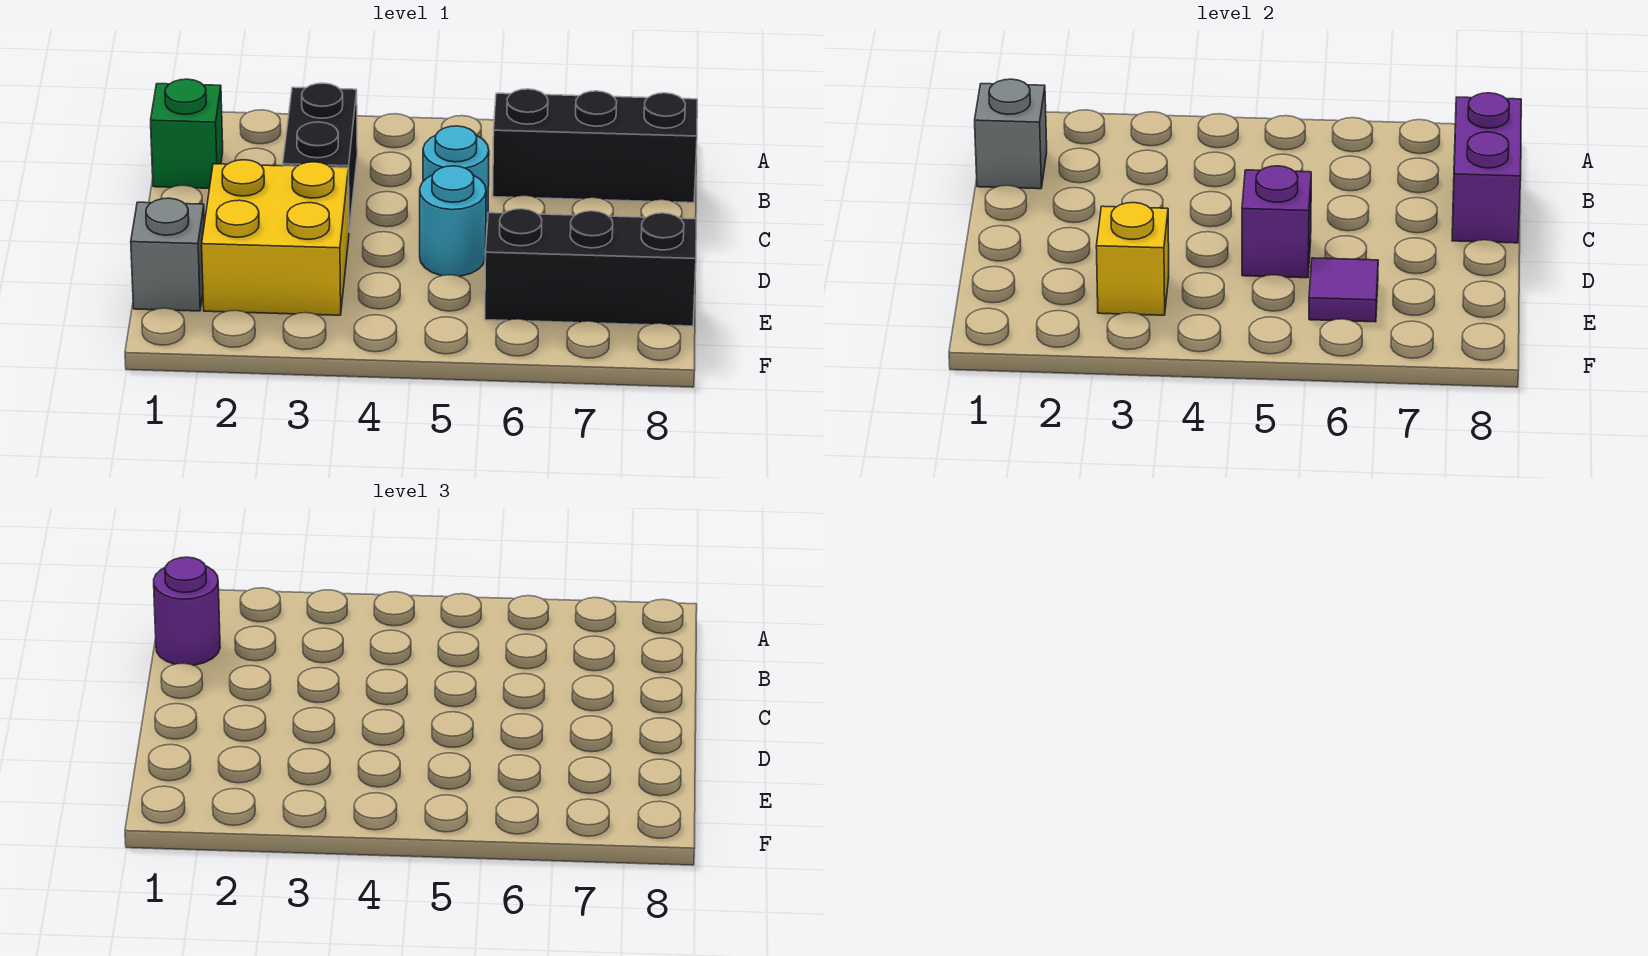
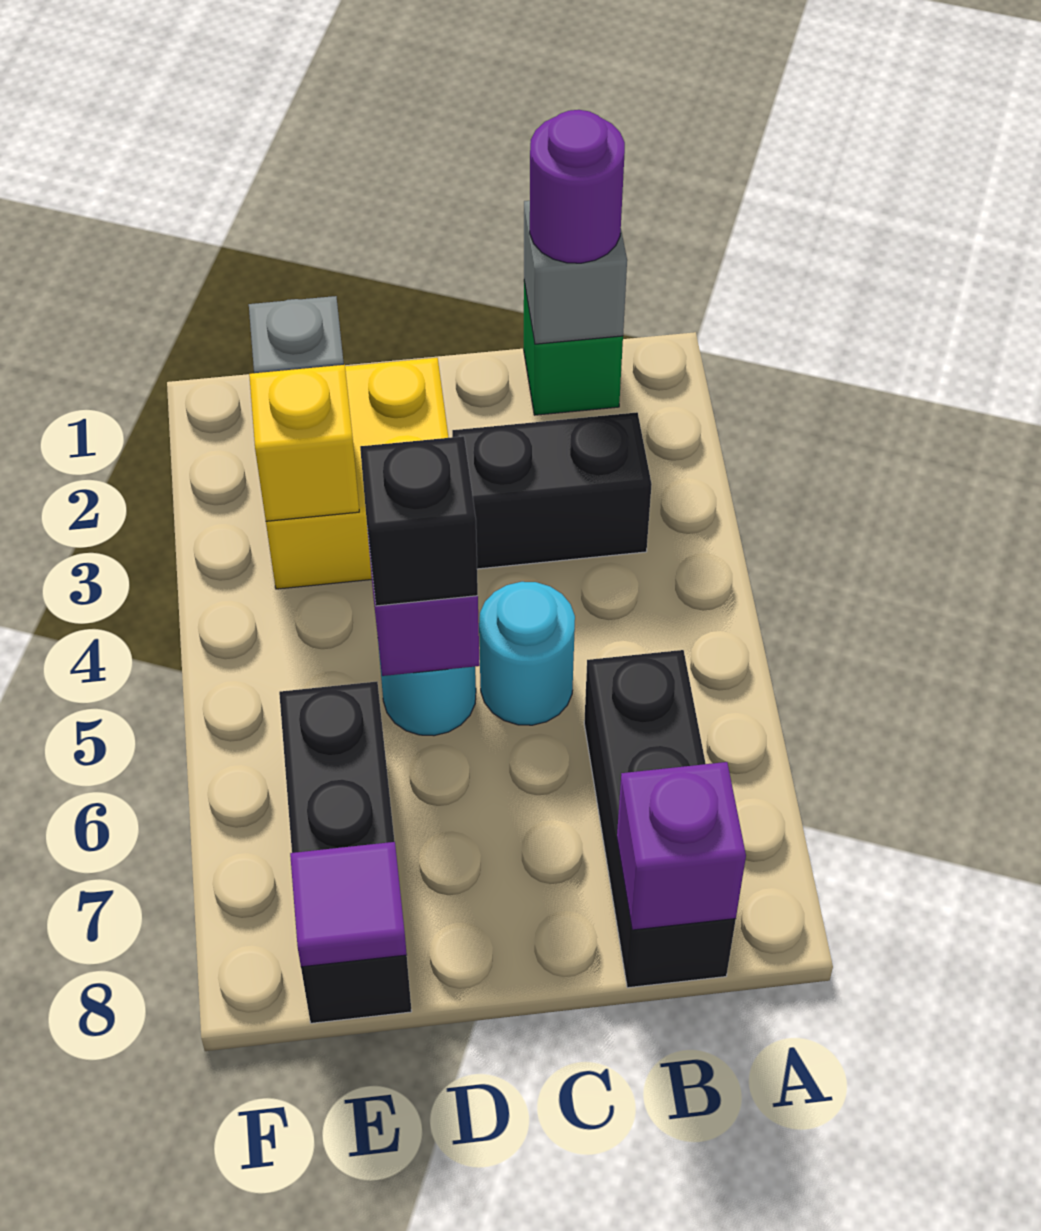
purple brick B8:C8 level 2 -> purple brick B8 level 2
none -> black brick D5 level 3
purple tile E6 level 2 -> purple tile E8 level 2

